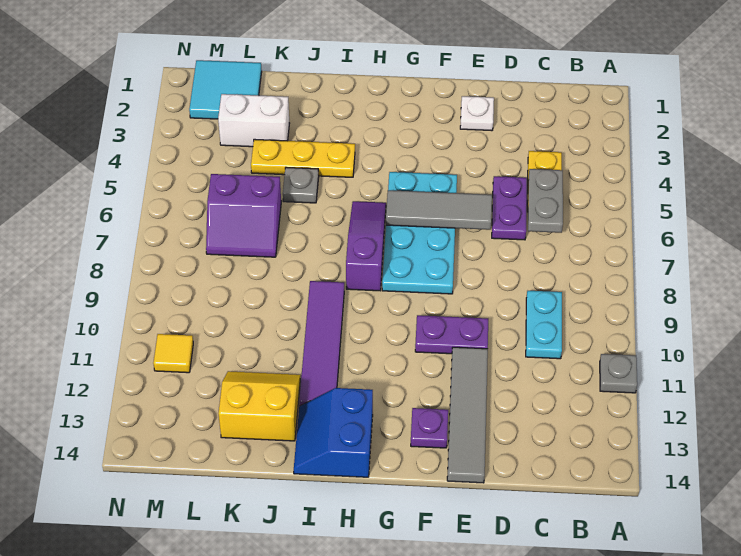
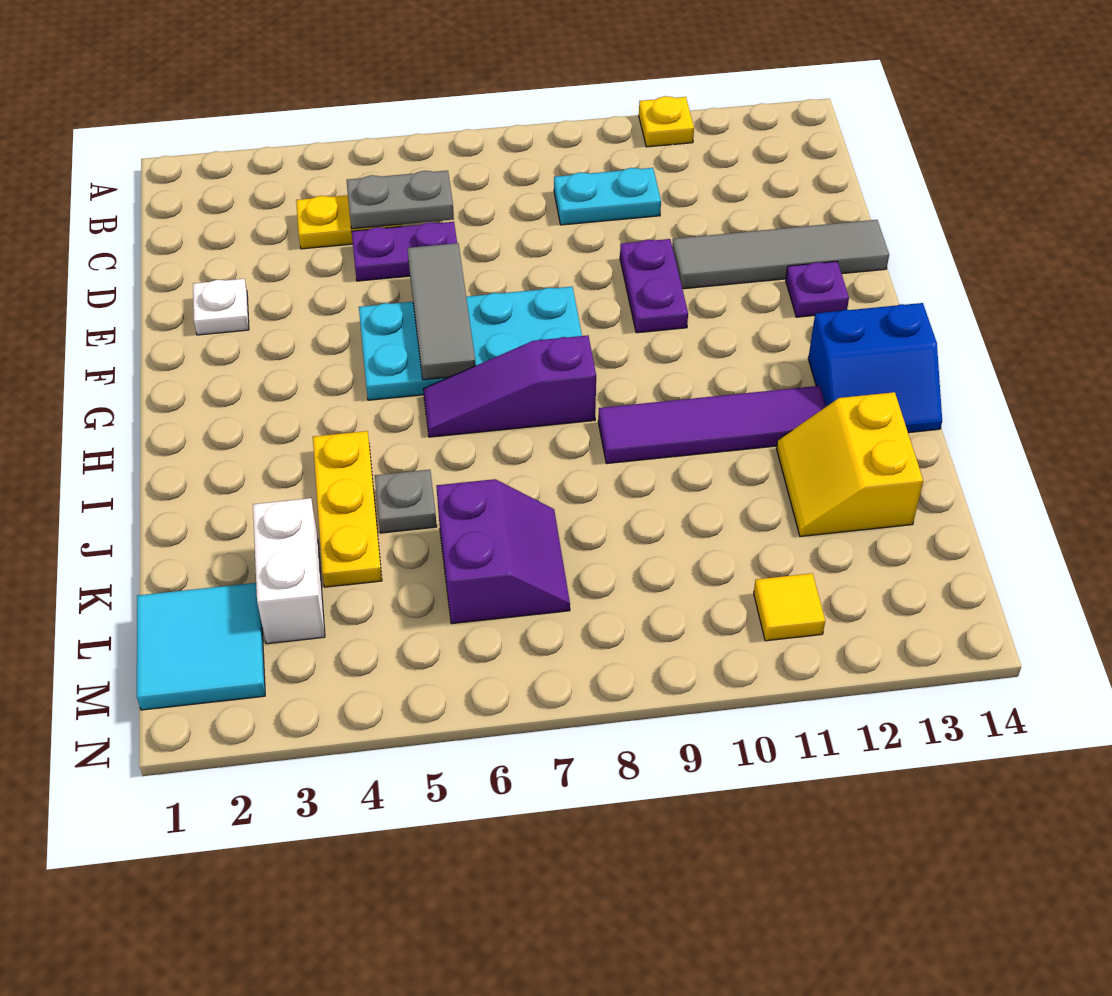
grey plate A11 level 1 -> yellow plate A11 level 1

